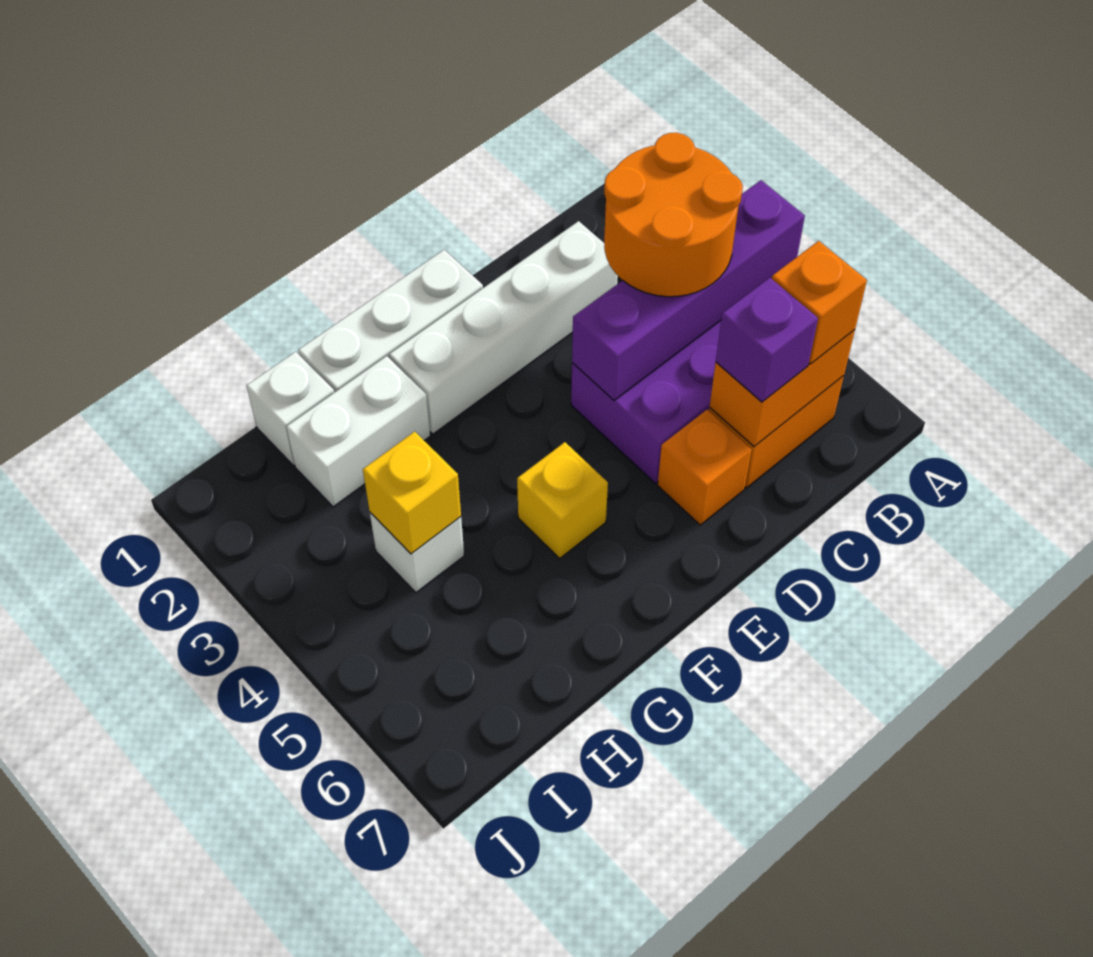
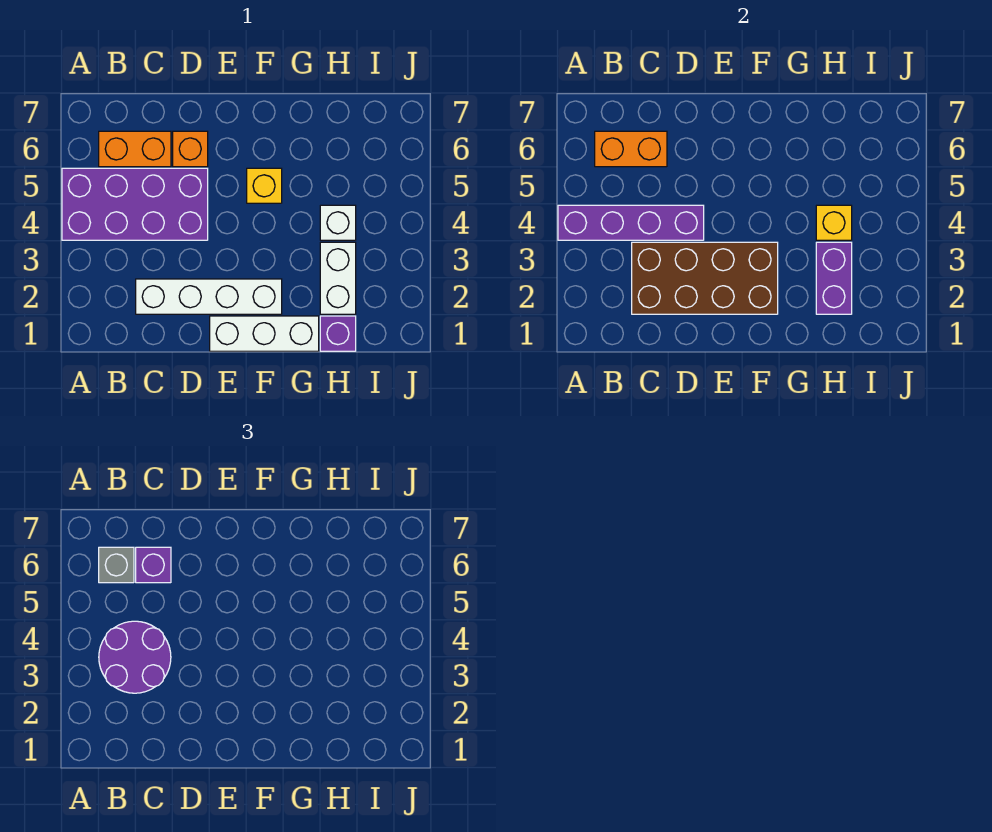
orange round brick B3:C4 level 3 -> purple round brick B3:C4 level 3
orange brick B6 level 3 -> grey brick B6 level 3
none -> brown brick C2:F3 level 2
white brick G2:H2 level 1 -> white brick H2:H3 level 1
white brick H1 level 1 -> purple brick H1 level 1
none -> purple brick H2:H3 level 2

